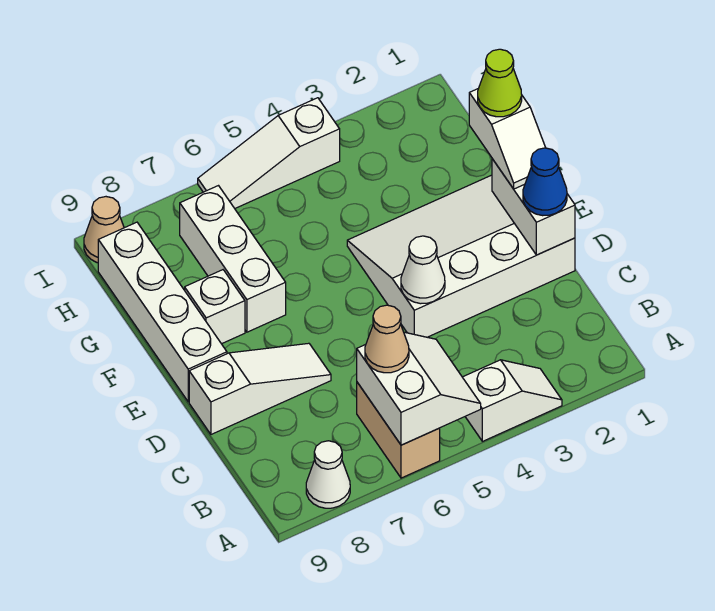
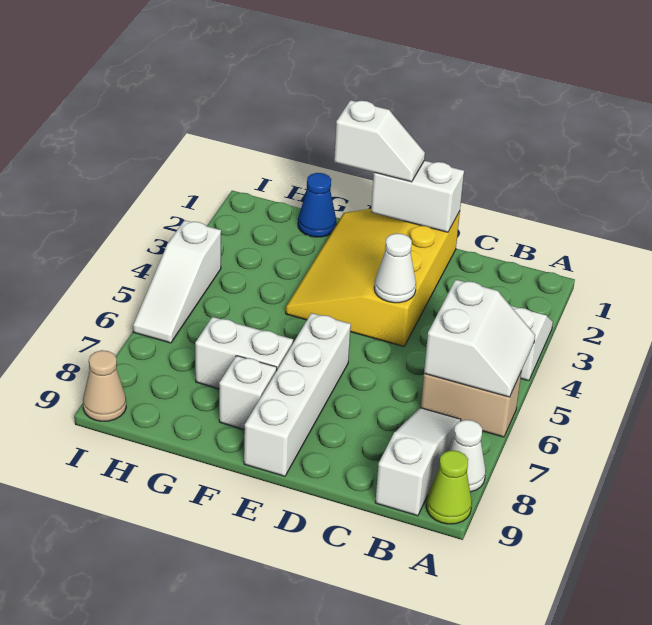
white slope A5:B6 level 2 top 6 -> white slope A5:B6 level 2 top B
tan cone B6 level 3 -> none
white slope D1:F4 level 1 top D -> yellow slope D1:F4 level 1 top D
blue cone D1 level 3 -> blue cone G1 level 1
white slope D7:D9 level 1 top 9 -> white slope B7:B9 level 1 top 9
white brick E9:H9 level 1 -> white brick E6:E9 level 1
lime cone F1 level 4 -> lime cone A9 level 1
white brick F7:H7 level 1 -> white brick F7:G7 level 1

